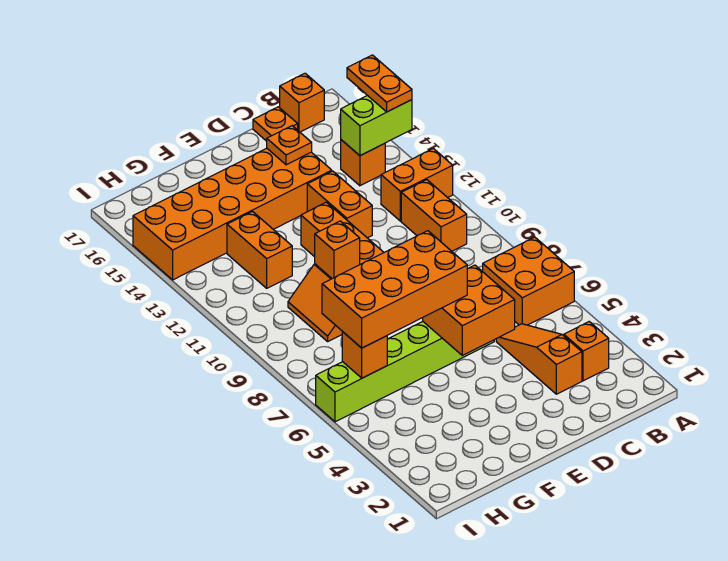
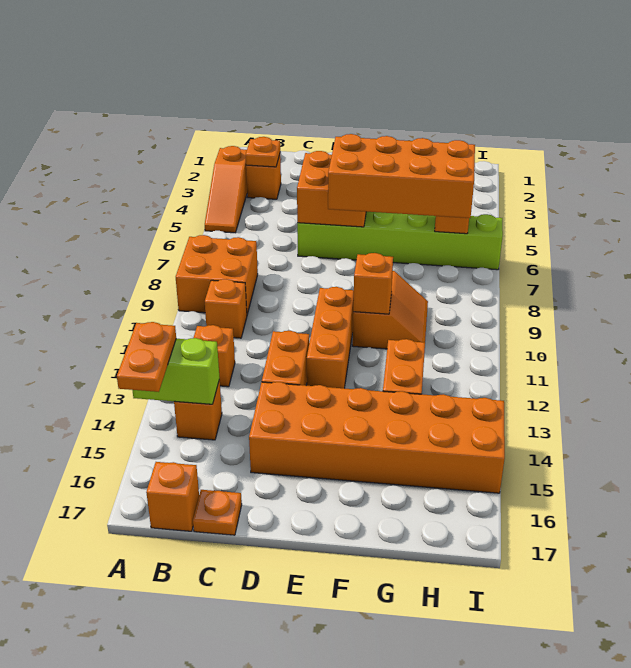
orange brick A6:B7 level 1 -> orange brick A8:B9 level 1
orange brick A12:B12 level 1 -> orange brick B12 level 1
orange brick B10:B11 level 1 -> orange brick B10 level 1
orange slope C3:C5 level 1 top 3 -> orange slope A3:A5 level 1 top 3
orange plate D15 level 2 -> orange plate B3 level 2

